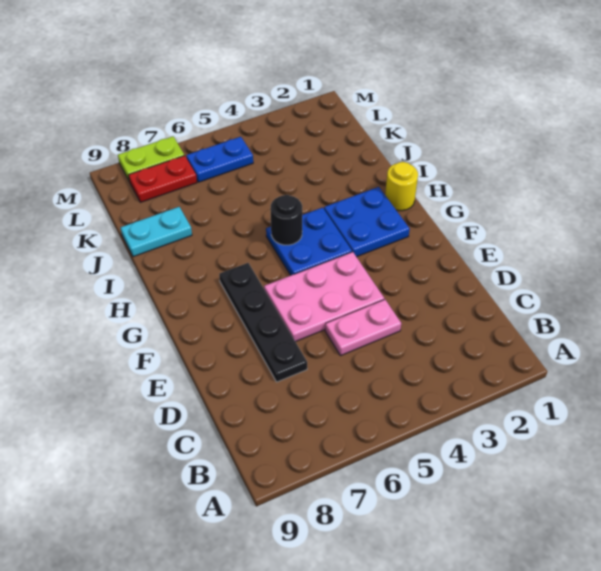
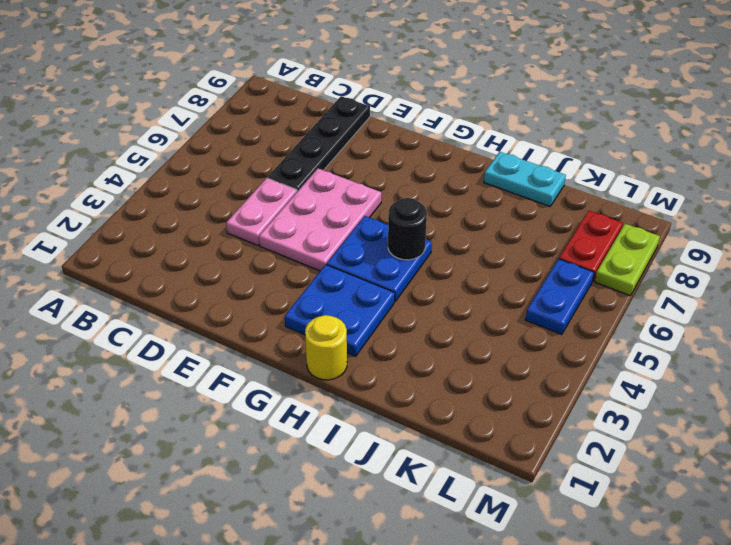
black plate D7:G7 level 1 -> black plate D6:D9 level 1
cyan plate J8:J9 level 1 -> cyan plate I9:J9 level 1

